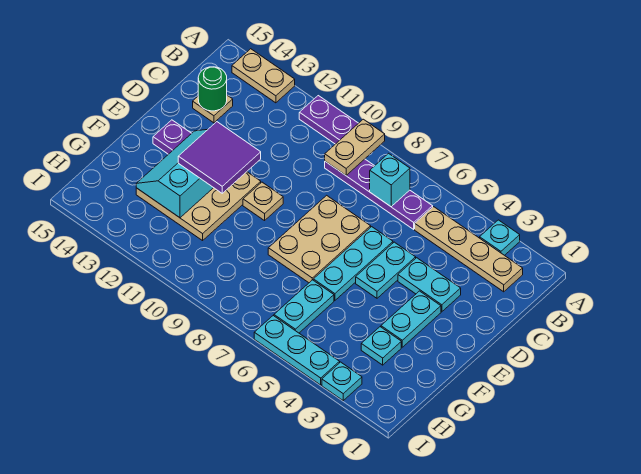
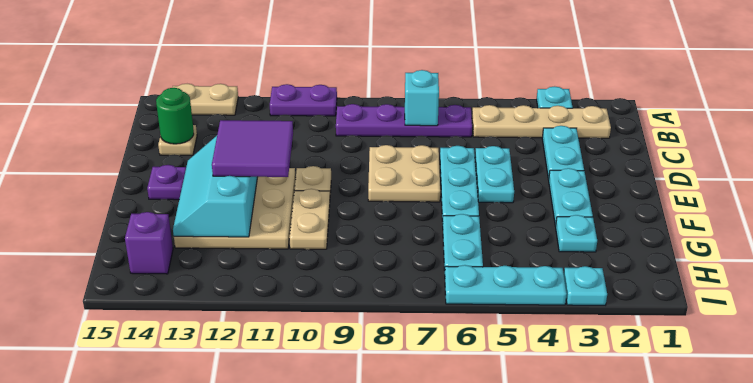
tan plate A9:B9 level 2 -> tan plate F10:G10 level 1
cyan plate D3:D4 level 1 -> cyan plate C3:D3 level 1
tan plate D7:F8 level 1 -> tan plate D7:E8 level 1
none -> purple brick H14 level 1

